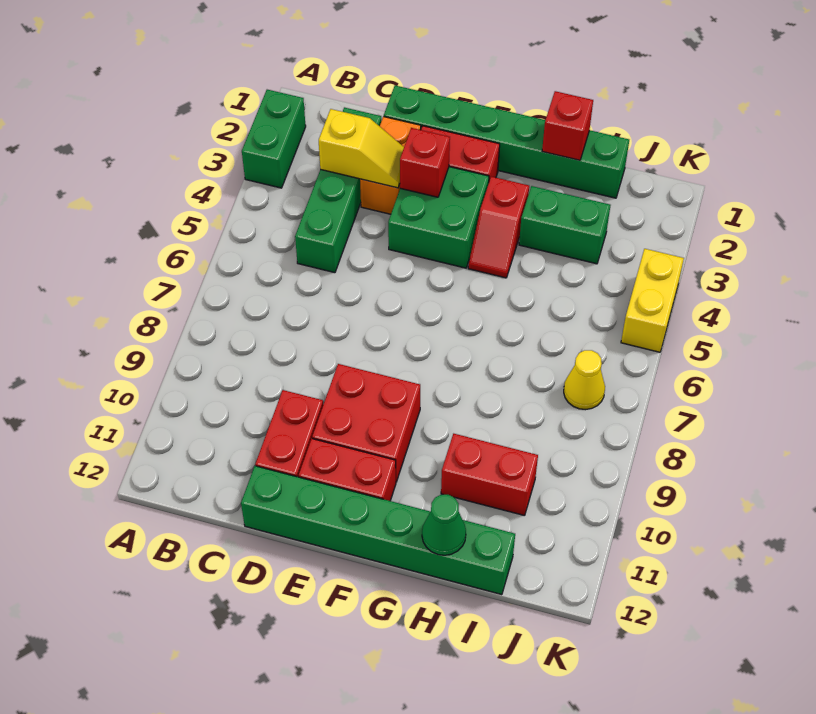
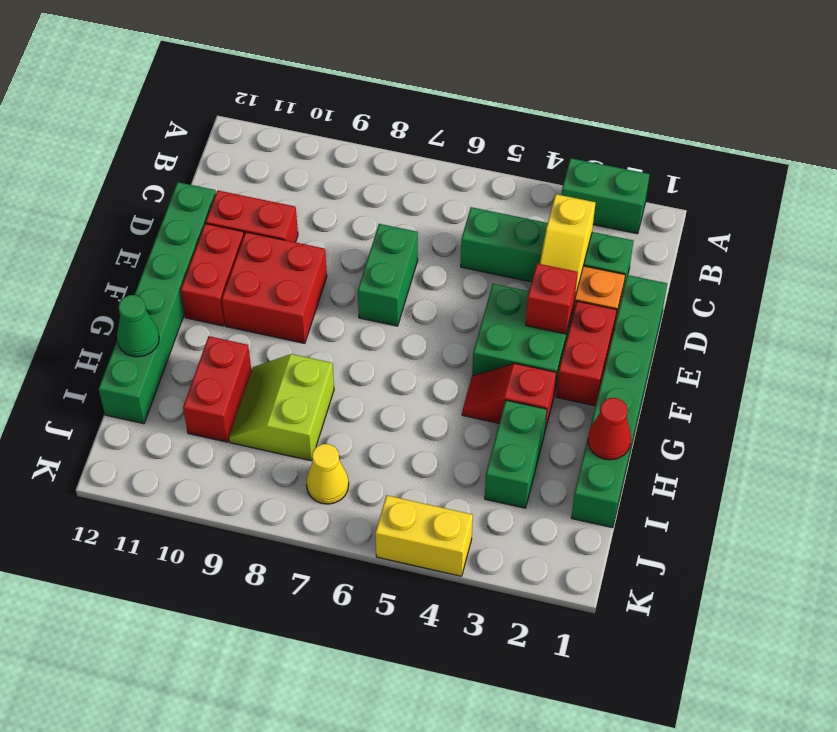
none -> green brick D7:E7 level 1
red brick H1 level 2 -> red cone H1 level 2
none -> lime slope H8:I9 level 1 top 8

